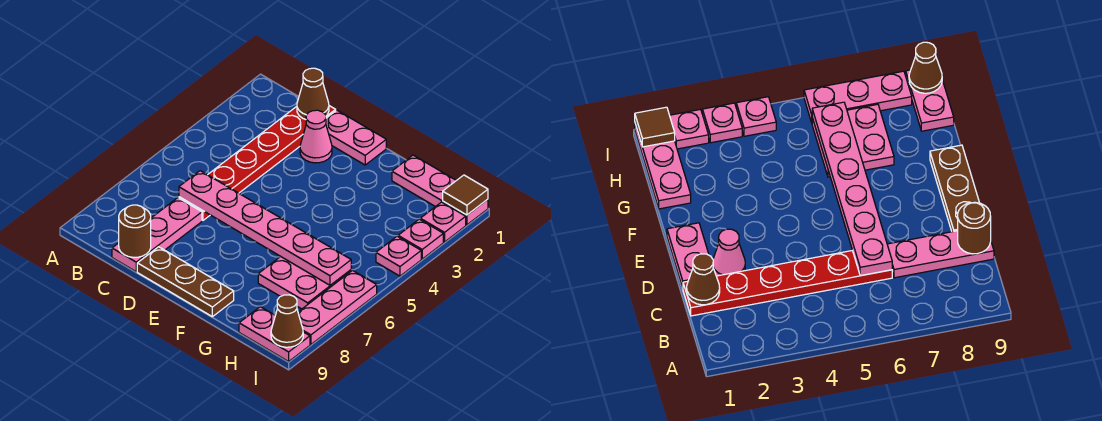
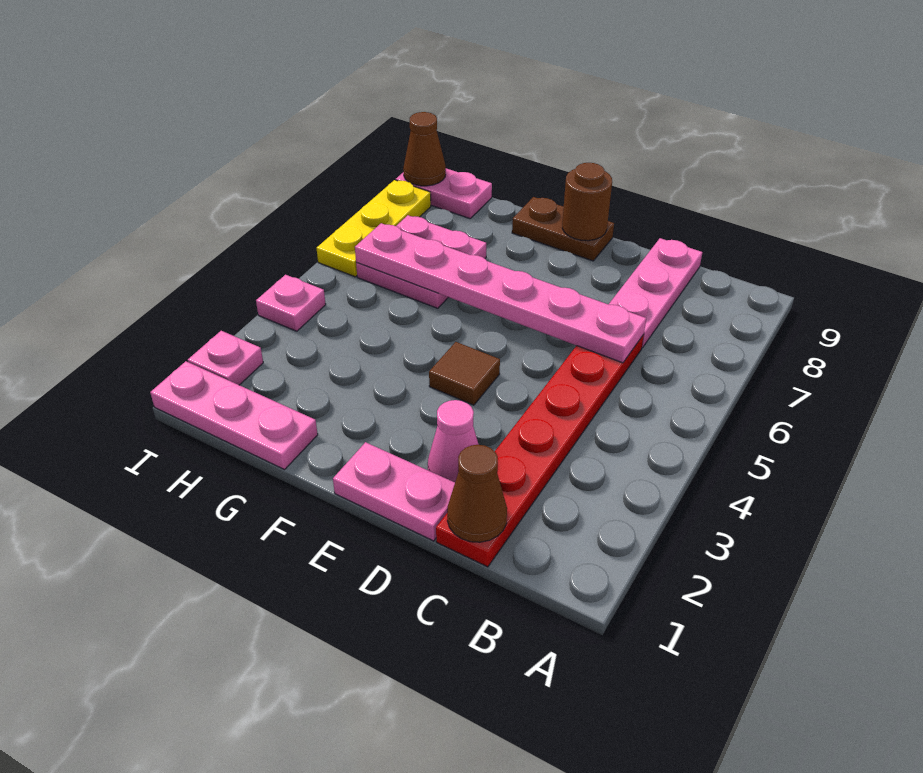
brown round brick C9 level 2 -> brown round brick E9 level 2
brown plate D9:F9 level 1 -> brown plate E9:F9 level 1
brown tile I1 level 2 -> brown tile E4 level 1
pink plate I3 level 1 -> none
pink plate I6:I8 level 1 -> yellow plate I6:I8 level 1

